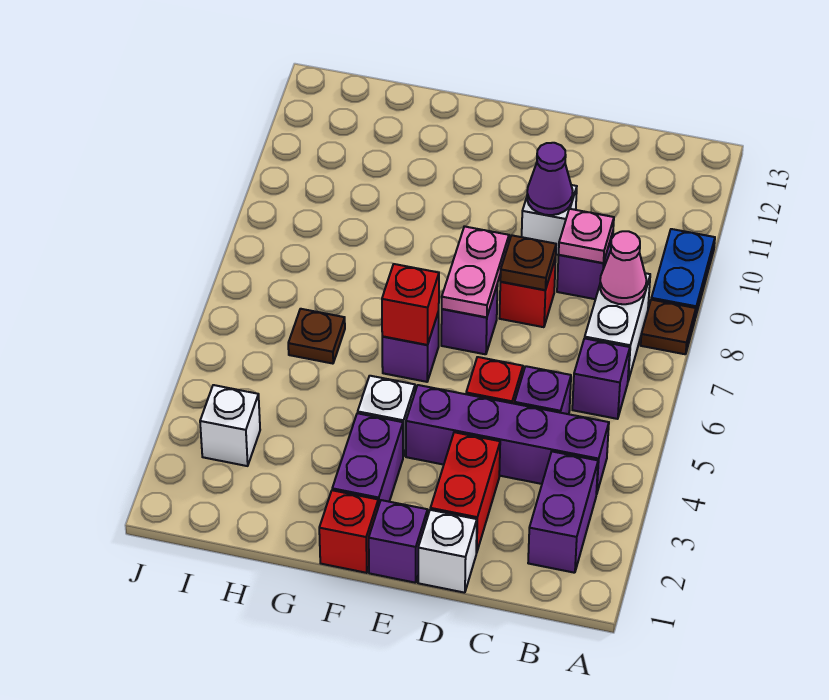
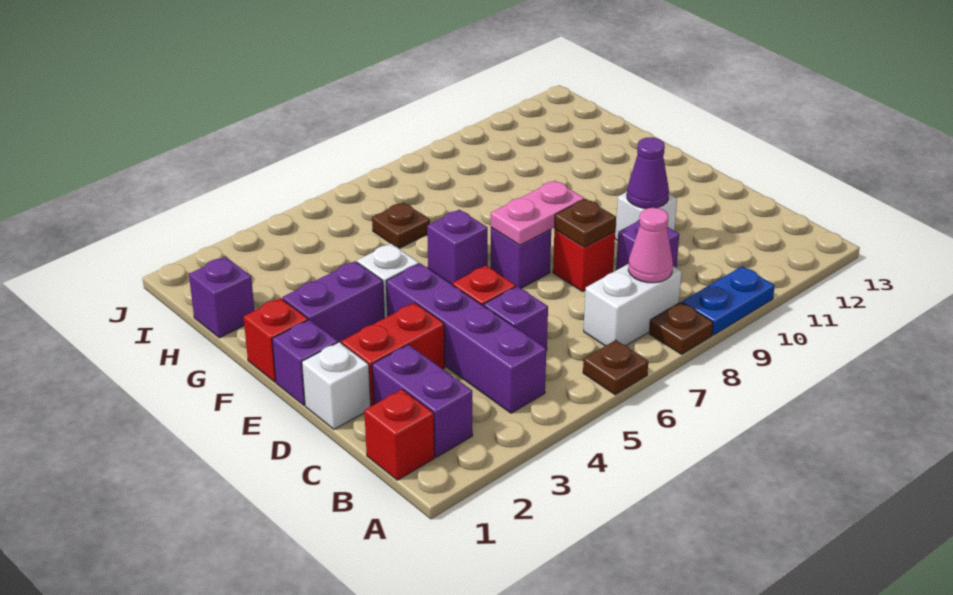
none -> brown plate A6 level 1
purple brick B2:B3 level 1 -> purple brick B2:C2 level 1
purple brick B6 level 1 -> purple brick H1 level 1
pink plate C9 level 2 -> none
red brick F6 level 2 -> red brick B1 level 1
white brick I3 level 1 -> none

